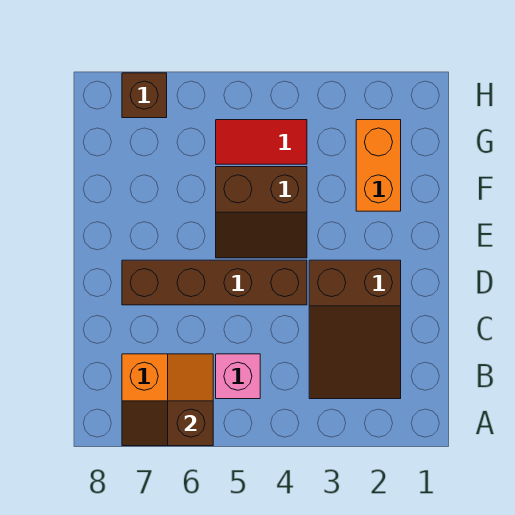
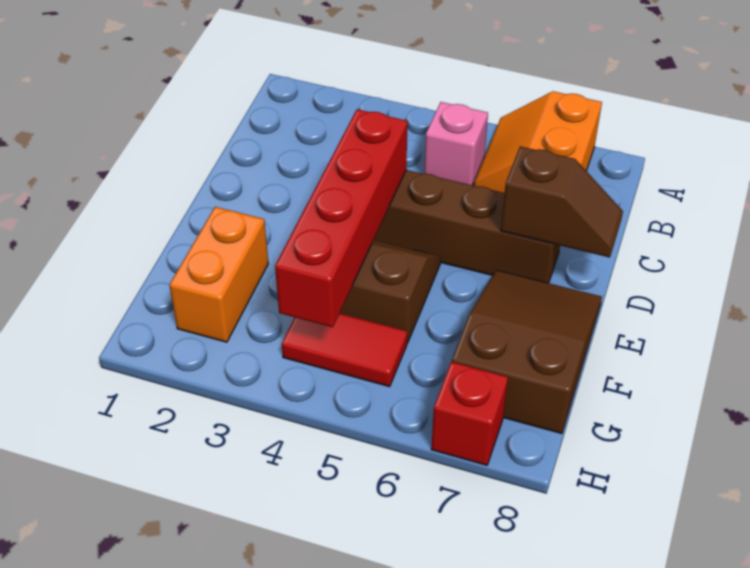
brown slope A6:A7 level 2 top 6 -> brown slope D7:D8 level 2 top 7
brown slope B2:D3 level 1 top D -> brown slope E7:G8 level 1 top G
none -> red brick D4:G4 level 2
brown brick H7 level 1 -> red brick H7 level 1

